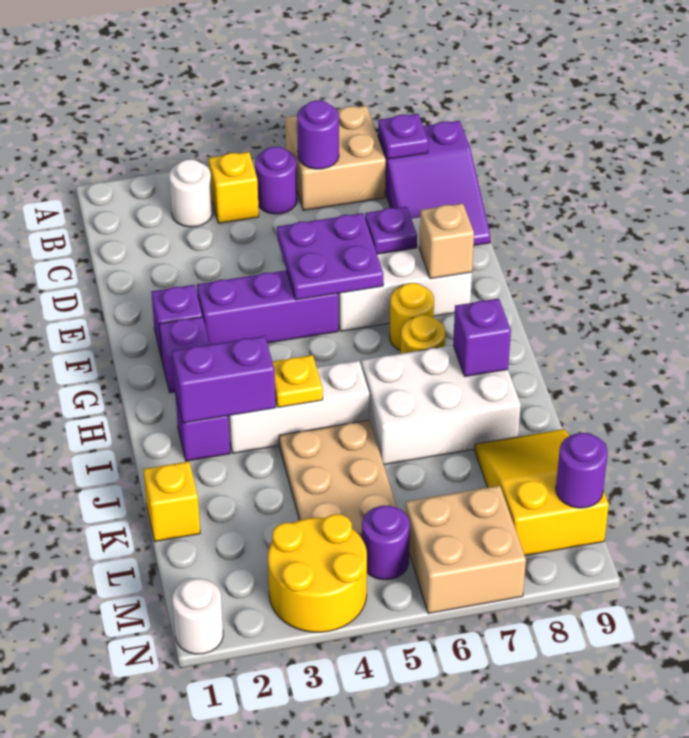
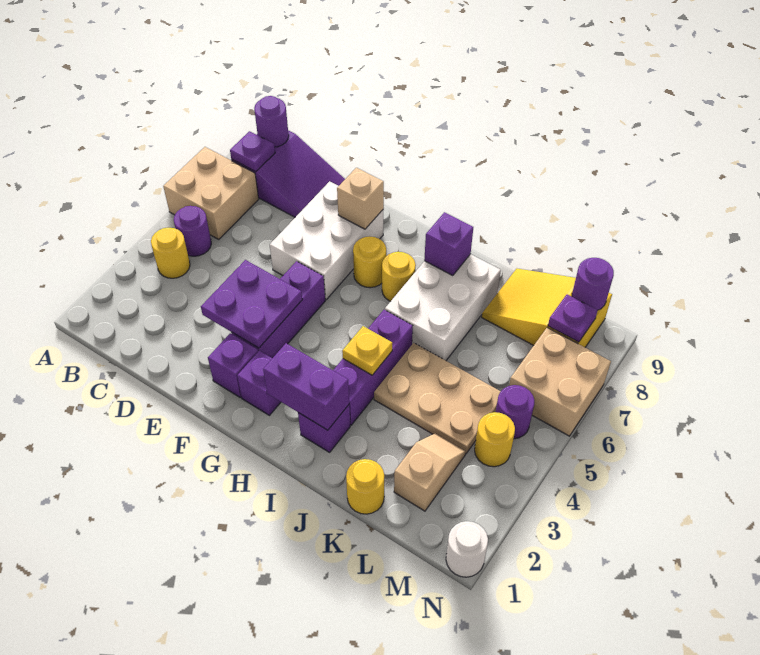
white round brick B3 level 1 -> none
yellow brick B4 level 1 -> yellow round brick B4 level 1
purple round brick B6 level 2 -> purple round brick B9 level 2
purple plate E5:F6 level 2 -> purple plate E3:F4 level 2
purple plate E7 level 2 -> purple plate M8 level 2
purple brick I2:I3 level 2 -> purple brick H2:I2 level 2
white brick I3:I5 level 1 -> purple brick I3:I5 level 1
yellow brick K1 level 1 -> yellow round brick K1 level 1
none -> tan slope L2:L3 level 1 top 2
yellow round brick M3:N4 level 1 -> yellow round brick M4 level 1

